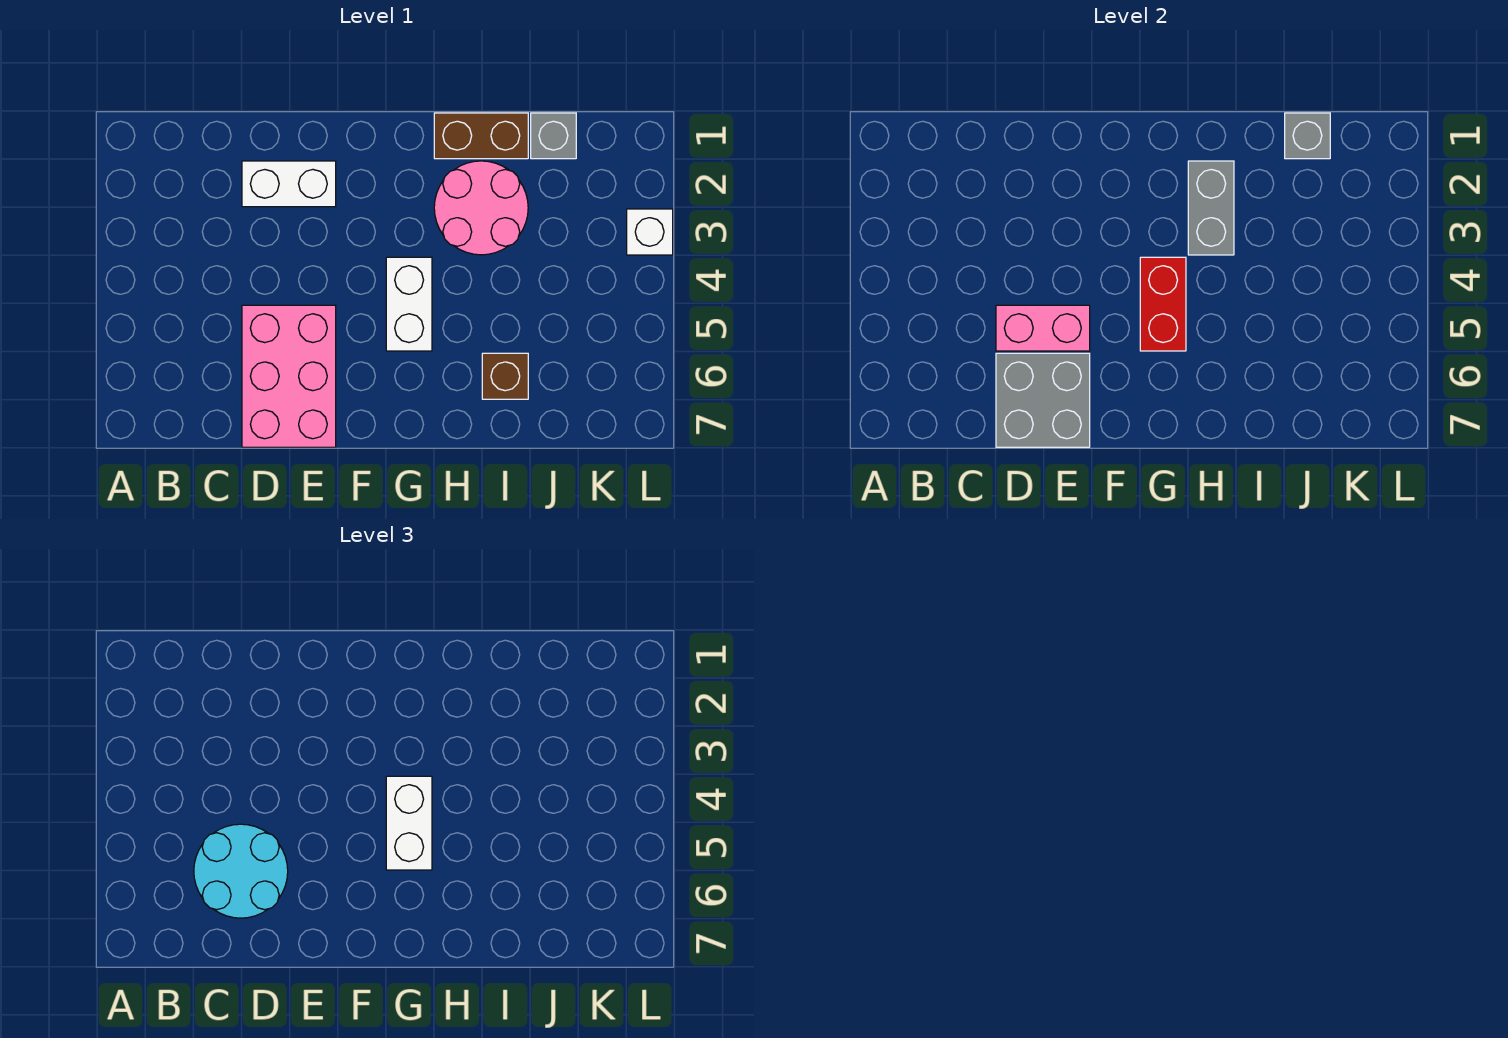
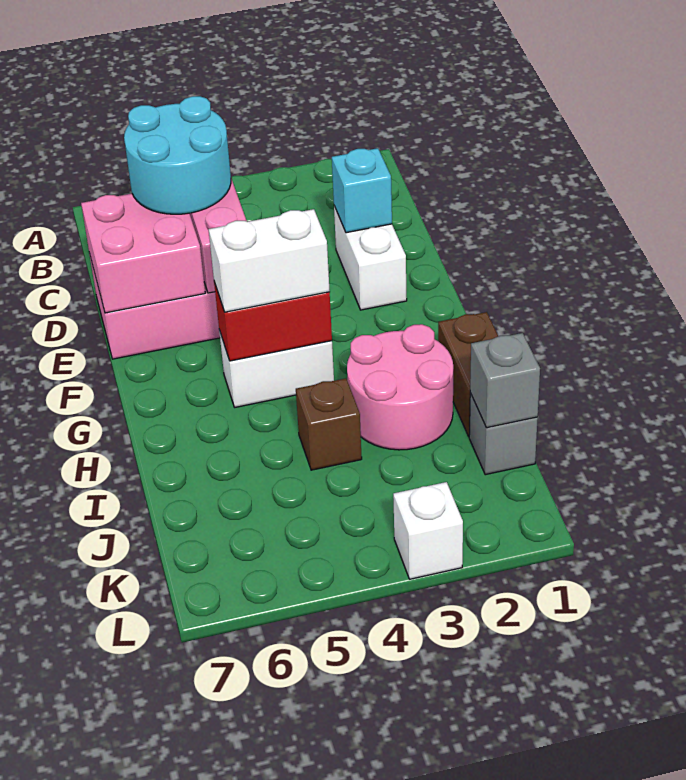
none -> cyan brick D2 level 2
grey brick D6:E7 level 2 -> pink brick D6:E7 level 2
grey brick H2:H3 level 2 -> none
brown brick I6 level 1 -> brown brick I4 level 1

